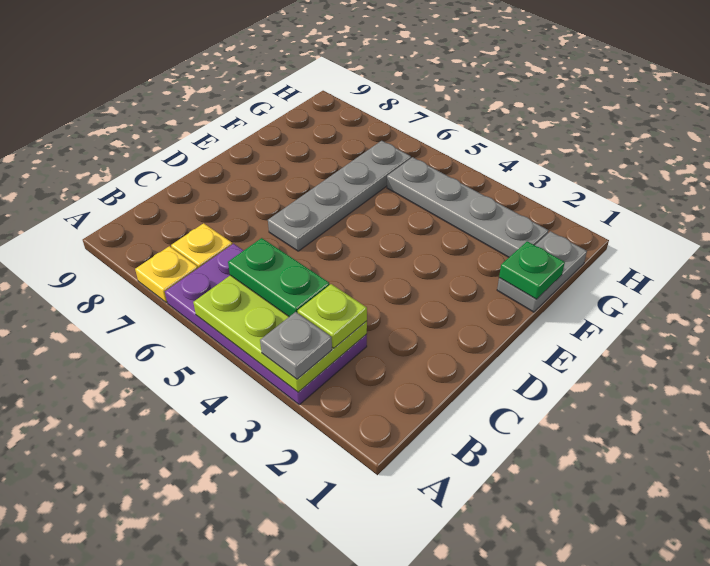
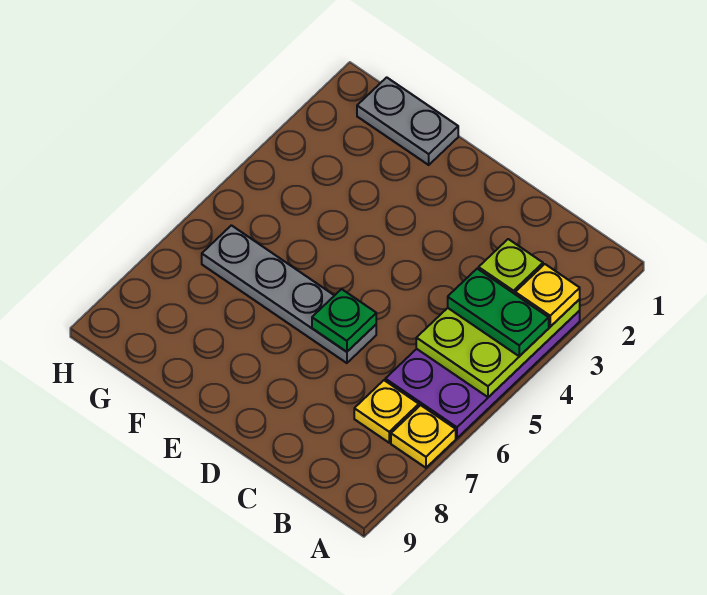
grey plate A3 level 3 -> yellow plate A3 level 3
green plate B4:B5 level 3 -> green plate A4:B4 level 3
green plate F1 level 2 -> green plate D6 level 2
grey plate G2:G5 level 1 -> none

